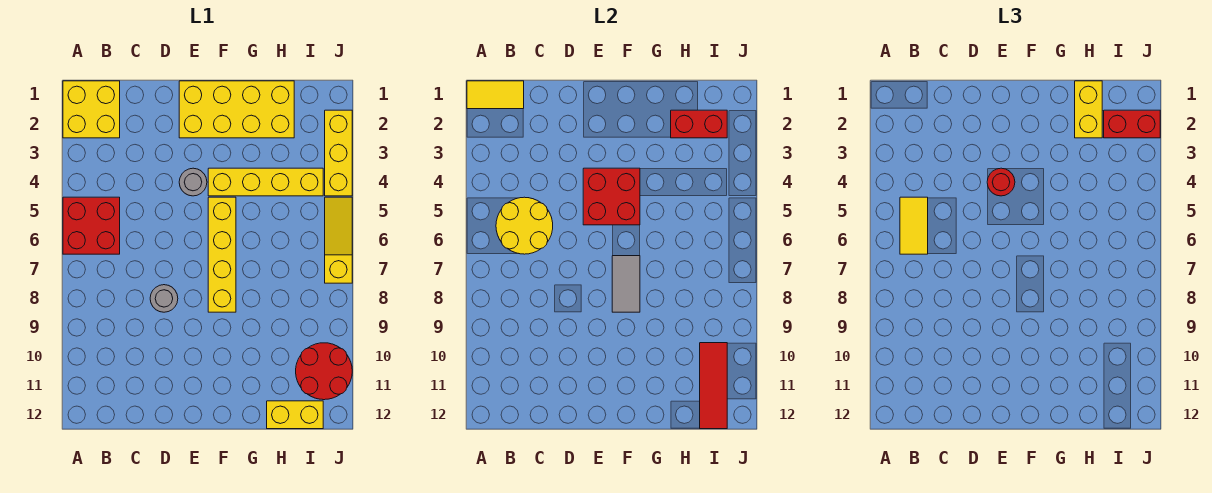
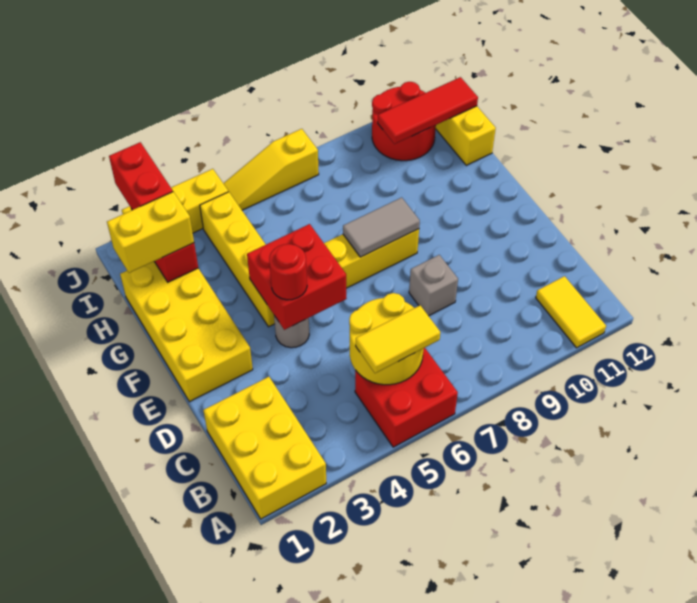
yellow brick A1:B2 level 1 -> yellow brick A1:C2 level 1
yellow tile A1:B1 level 2 -> yellow tile A11:B11 level 1
grey round brick D8 level 1 -> grey brick D8 level 1

